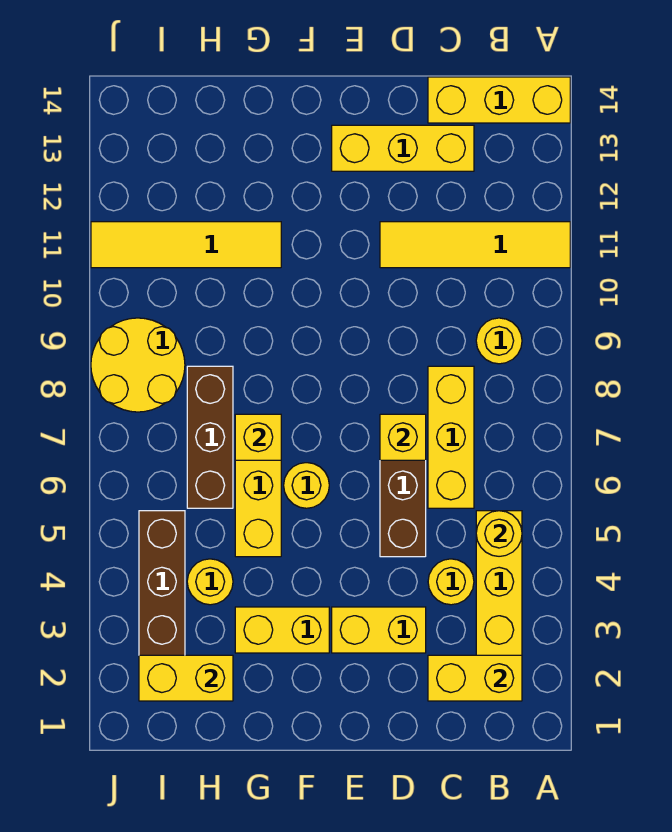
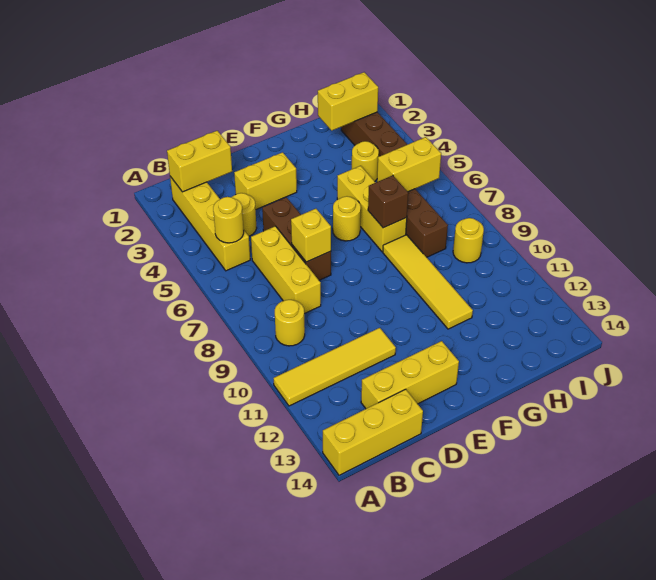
yellow brick F3:G3 level 1 -> yellow brick H6:I6 level 2
yellow brick G7 level 2 -> brown brick G7 level 2
yellow tile G11:J11 level 1 -> yellow tile G8:G11 level 1
yellow round brick I8:J9 level 1 -> yellow round brick I9 level 1

